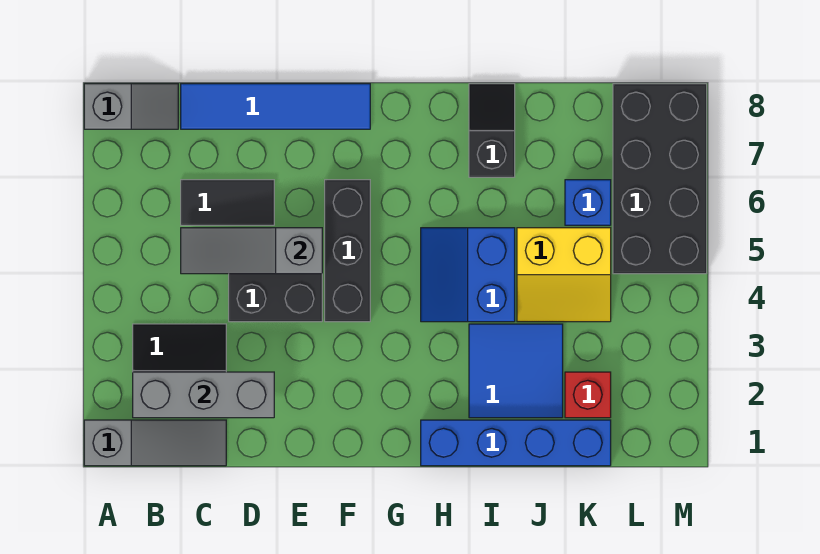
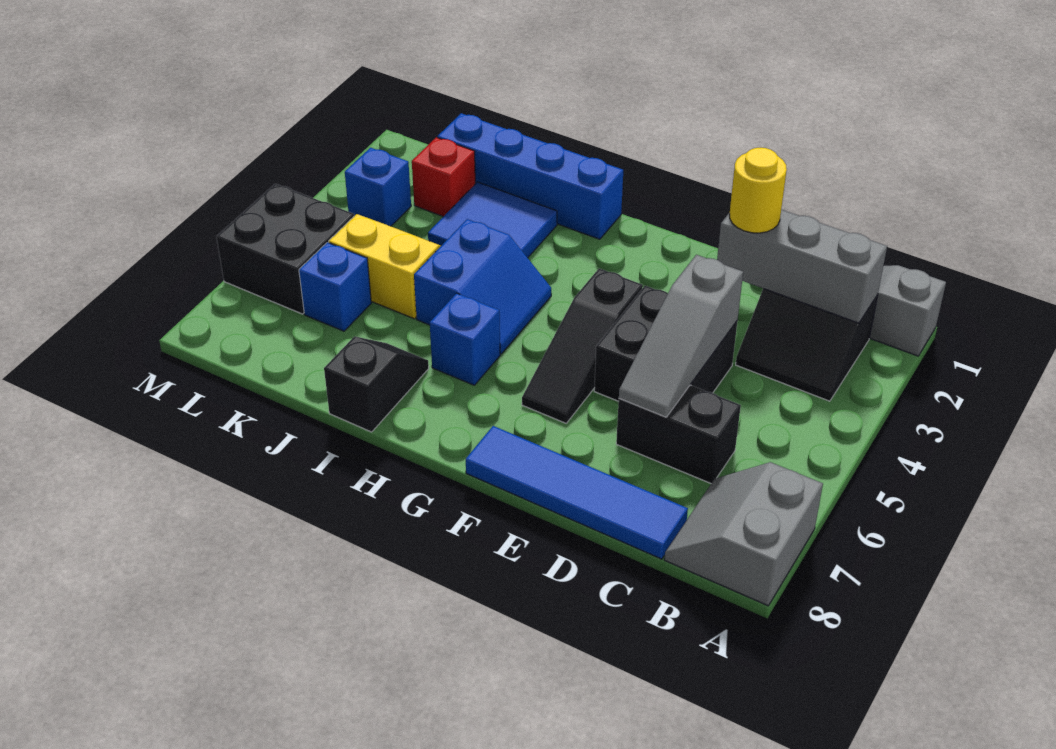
grey slope A8:B8 level 1 top A -> grey slope A7:B8 level 1 top A
grey slope C5:E5 level 2 top E -> grey slope D4:D6 level 2 top 4
black tile C6:D6 level 1 -> black brick C6:D6 level 1
none -> yellow round brick D2 level 3
black brick F4:F6 level 1 -> black slope F4:F6 level 1 top 4
none -> blue brick H6 level 1
black slope I7:I8 level 1 top 7 -> black slope I7:I8 level 1 top 8
none -> blue brick L3 level 1
black brick L5:M8 level 1 -> black brick L5:M6 level 1

